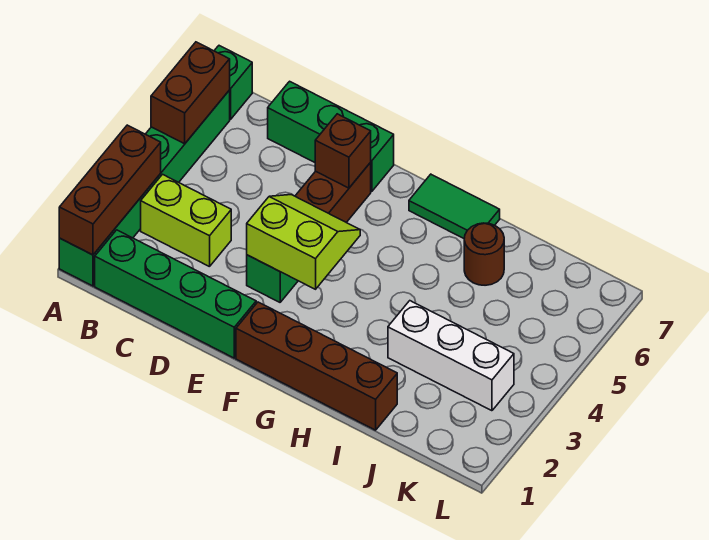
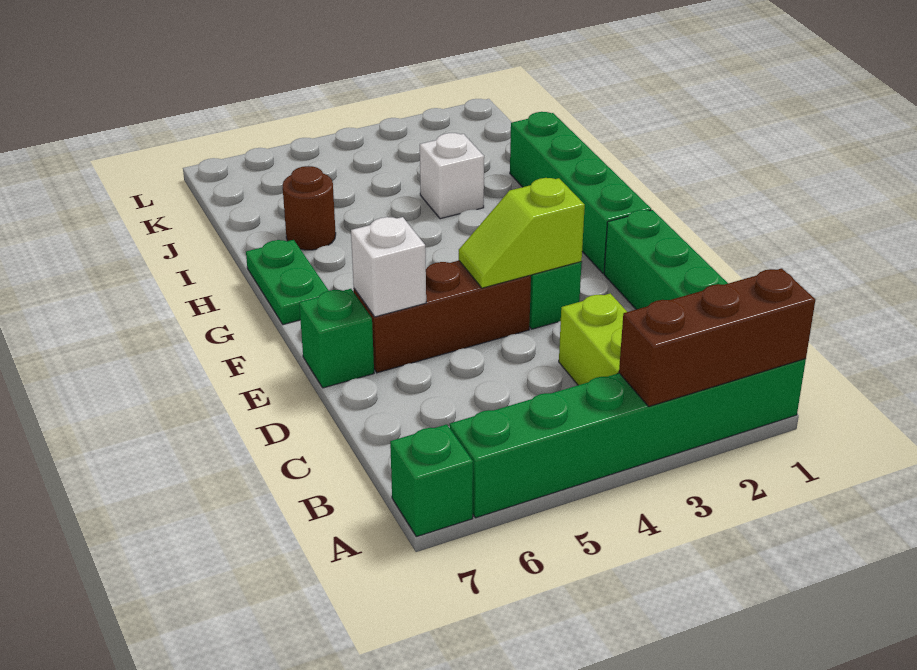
brown brick A5:A6 level 2 -> none
green brick C7:E7 level 1 -> green brick E7 level 1
lime slope E3:F4 level 2 top 3 -> lime slope E3:E4 level 2 top 3
brown brick E6 level 2 -> white brick E6 level 2
brown brick F1:I1 level 1 -> green brick F1:I1 level 1
green tile G7:H7 level 1 -> green plate G7:H7 level 1
white brick I3:K3 level 1 -> white brick I3 level 1

